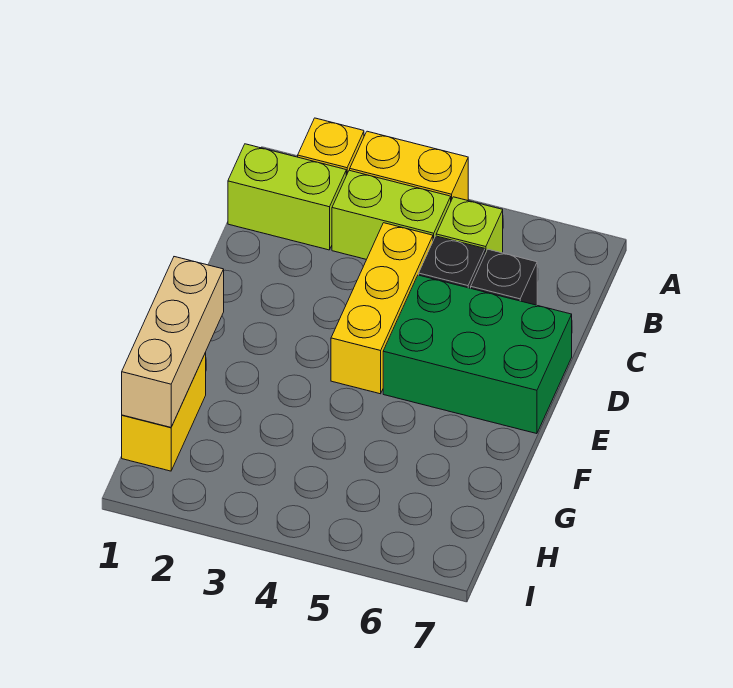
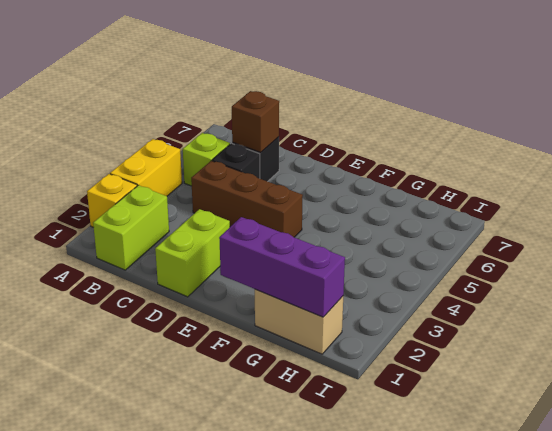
lime brick B3:B4 level 1 -> lime brick D1:D2 level 1
yellow brick C4:E4 level 1 -> brown brick C4:E4 level 1
none -> brown brick C6 level 2
green brick D5:E7 level 1 -> none
tan brick F1:H1 level 2 -> purple brick F1:H1 level 2
yellow brick G1:H1 level 1 -> tan brick G1:H1 level 1

